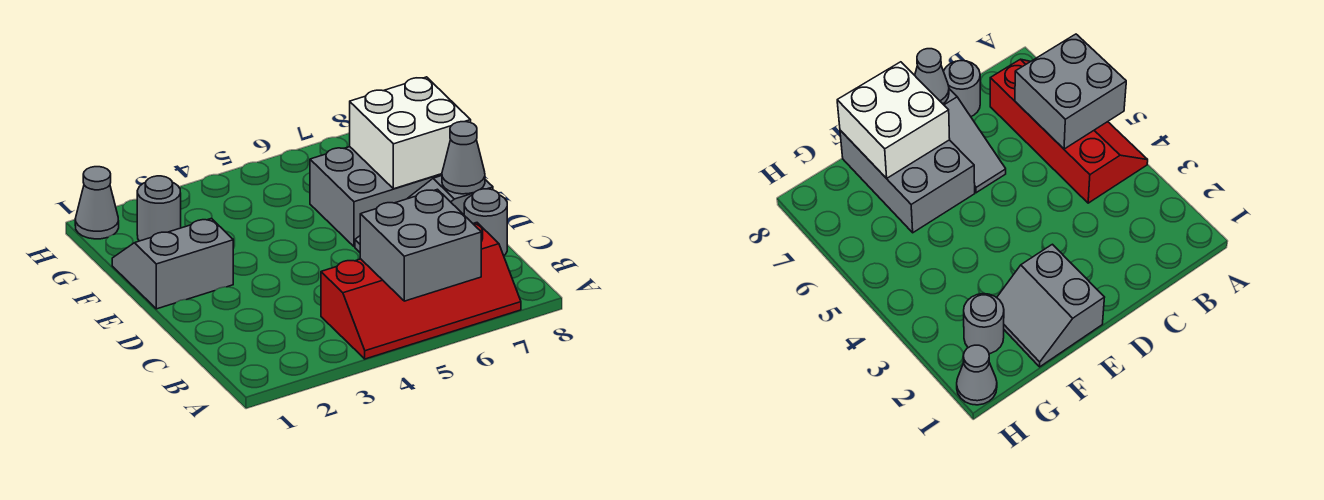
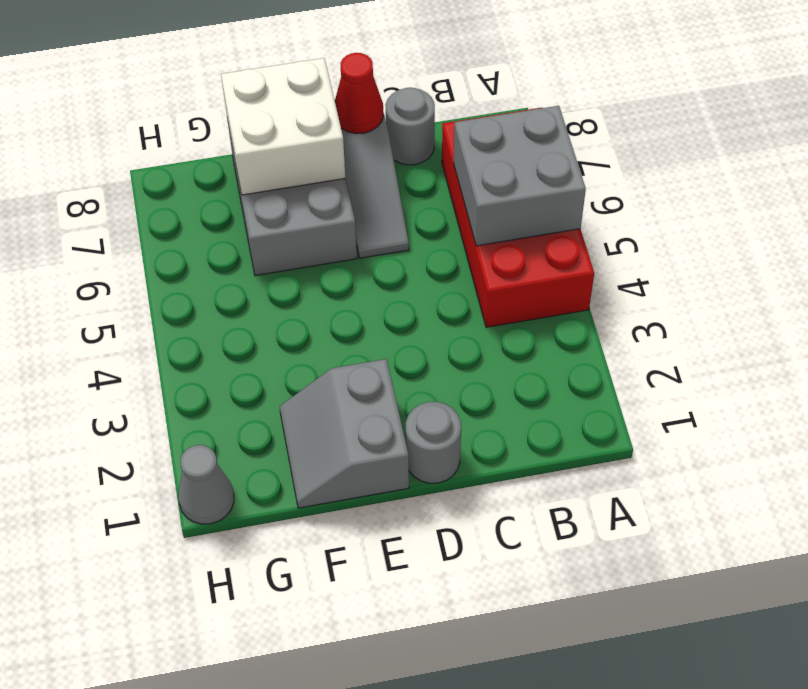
red slope A4:B7 level 1 top B -> red brick A4:B7 level 1
grey cone D8 level 2 -> red cone D8 level 2
grey round brick G2 level 1 -> grey round brick D1 level 1

